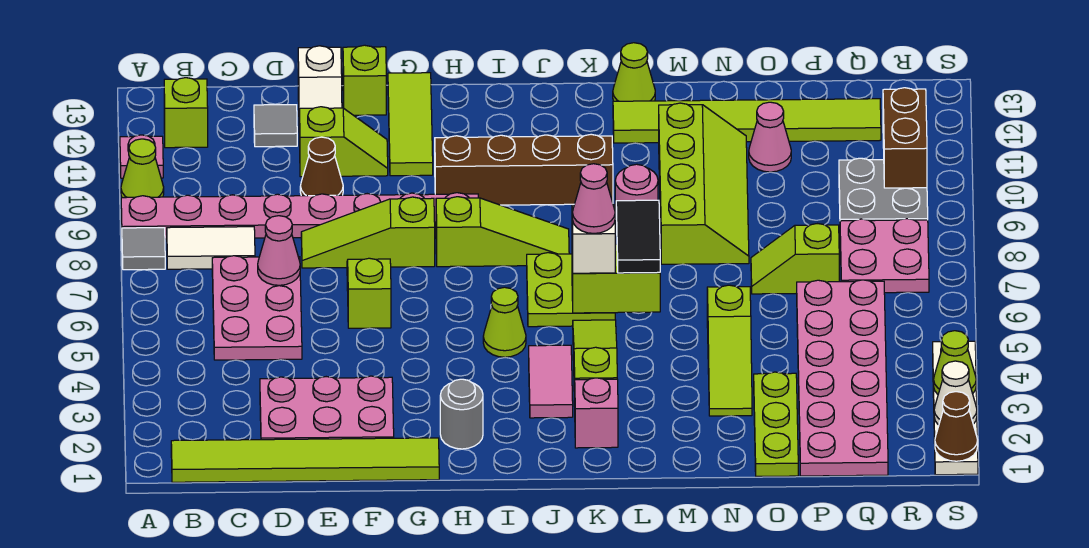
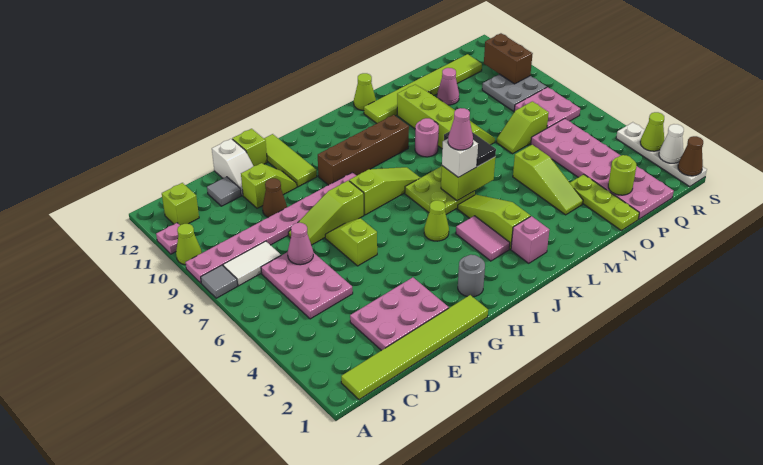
none -> lime round brick P2 level 2

